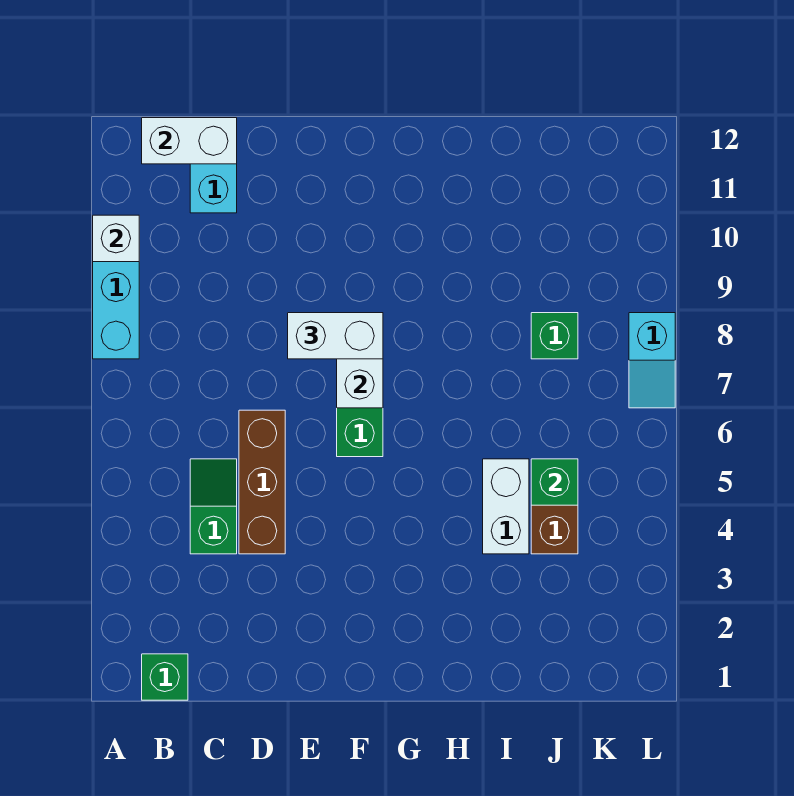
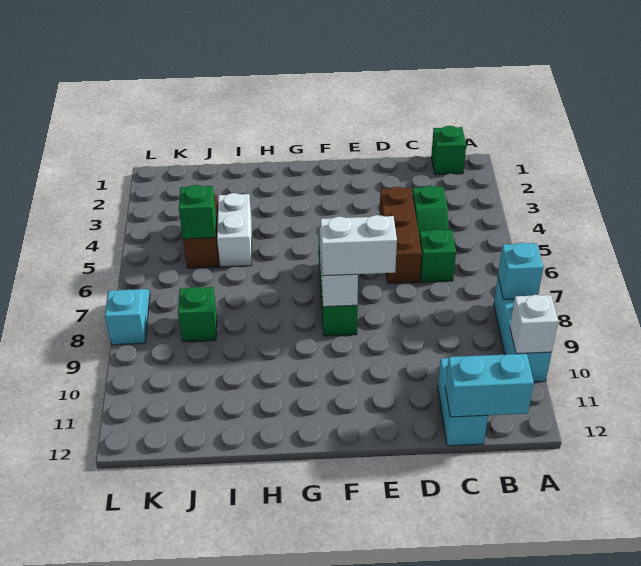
none -> cyan brick A8 level 2
white brick B12:C12 level 2 -> cyan brick B12:C12 level 2
none -> green brick C6 level 1

